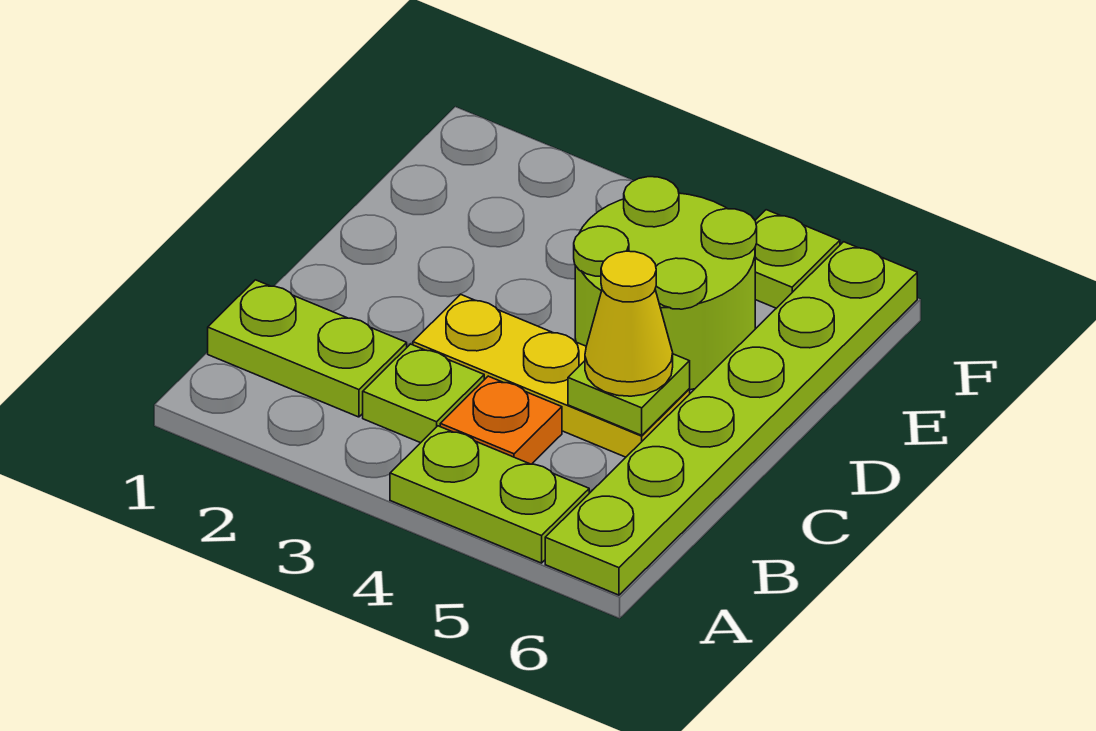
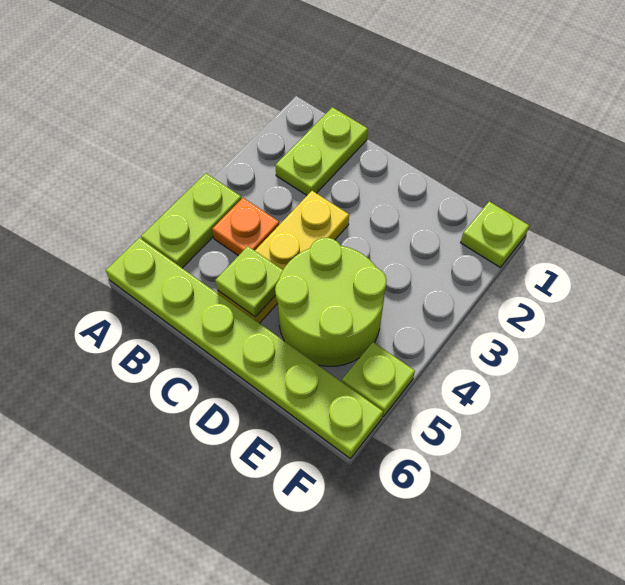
lime plate B3 level 1 -> lime plate F1 level 1
yellow cone C5 level 3 -> none

